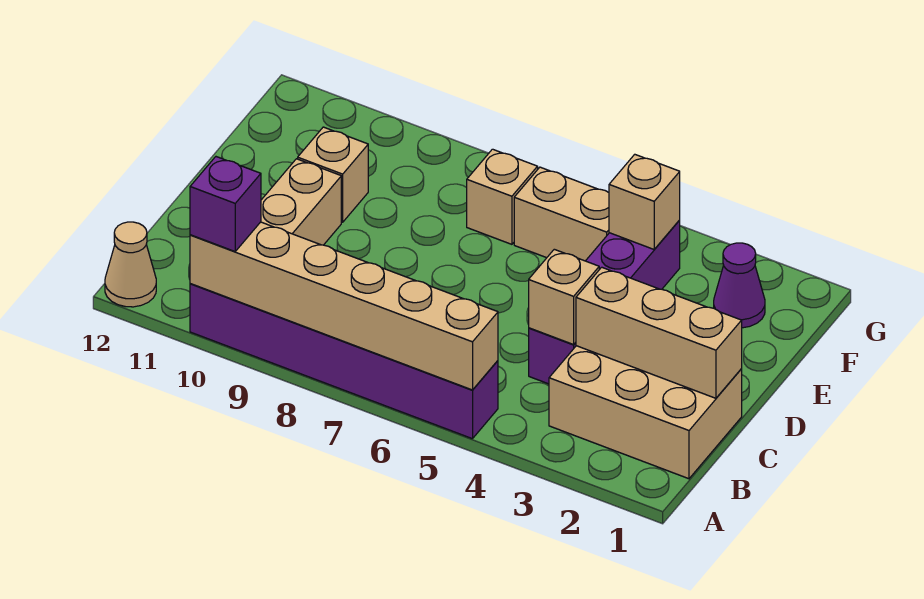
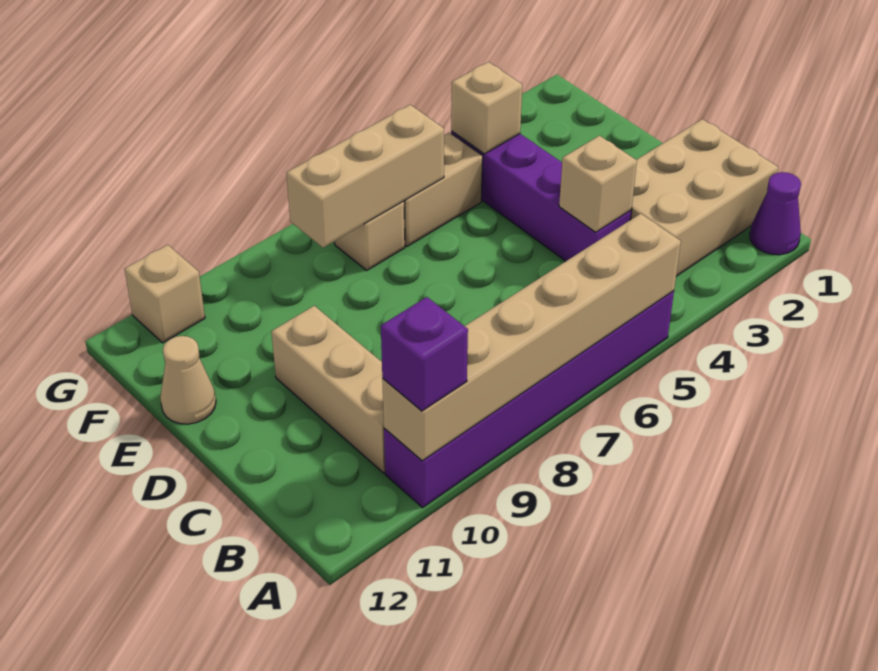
tan cone A12 level 1 -> tan cone E12 level 1
tan brick C1:C3 level 2 -> tan brick F6:F8 level 2
tan brick E10 level 1 -> tan brick G11 level 1
purple cone F2 level 1 -> purple cone A1 level 1

